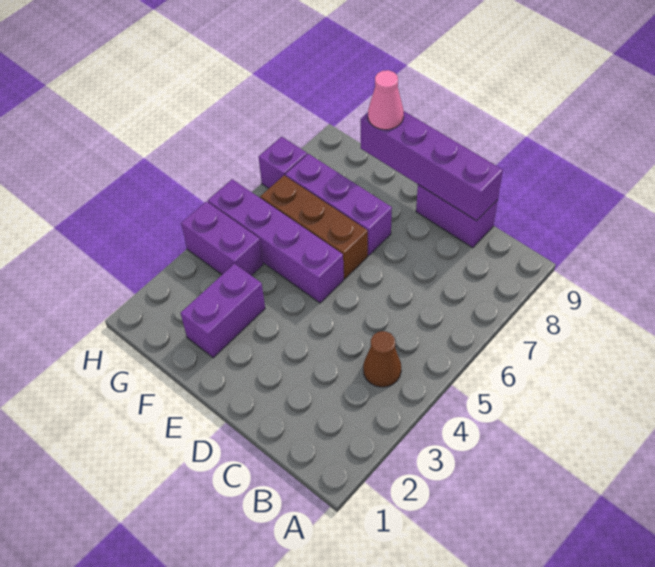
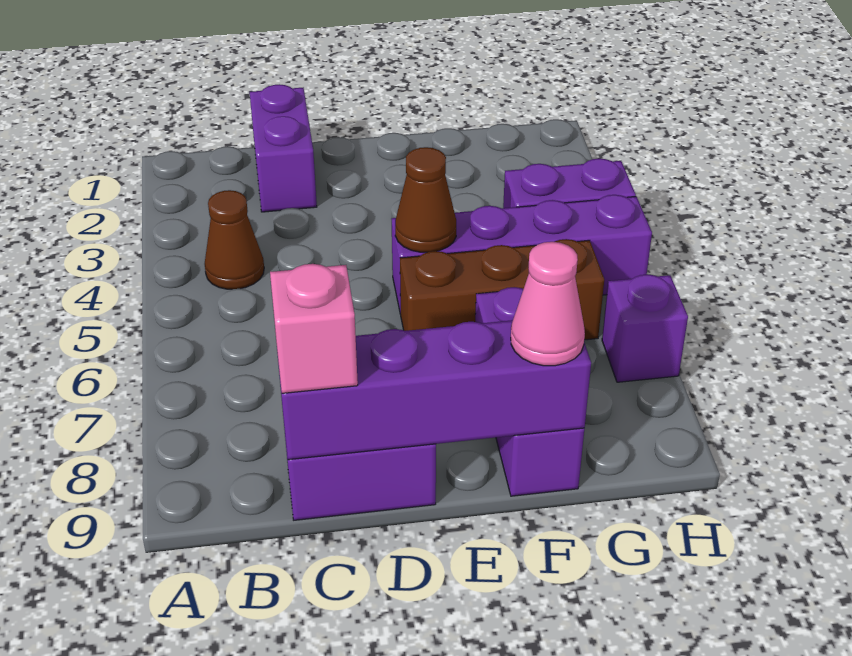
none -> pink brick C9 level 3
none -> brown cone E5 level 2
purple brick E7:G7 level 1 -> purple brick F7:F9 level 1
purple brick F2:F3 level 1 -> purple brick C1:C2 level 1

